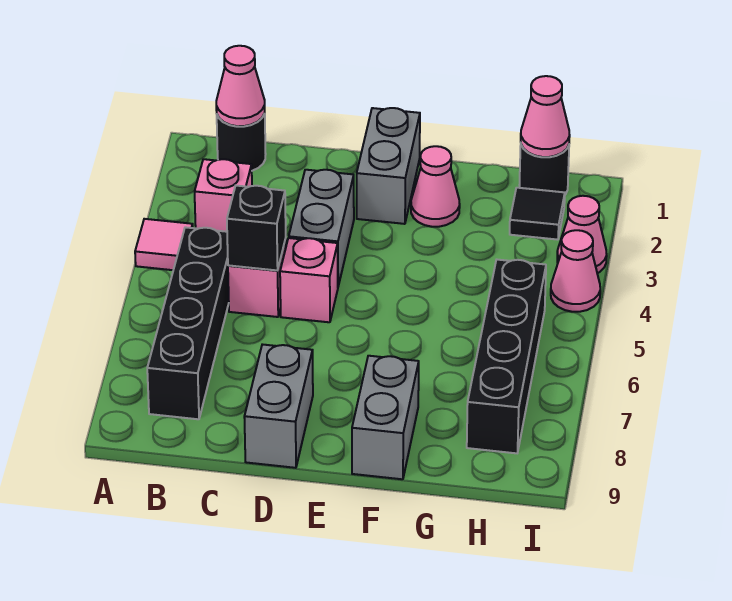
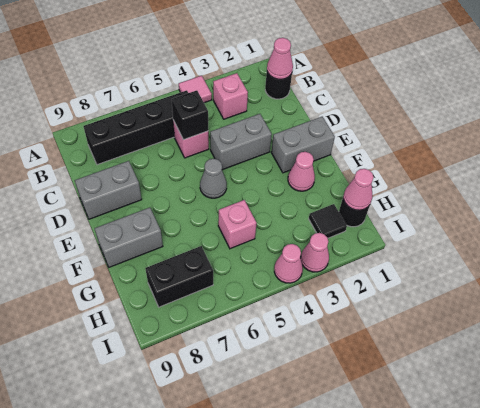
pink brick D5 level 1 -> pink brick G5 level 1
none -> grey cone E5 level 1
black brick H5:H8 level 1 -> black brick H7:H8 level 1

